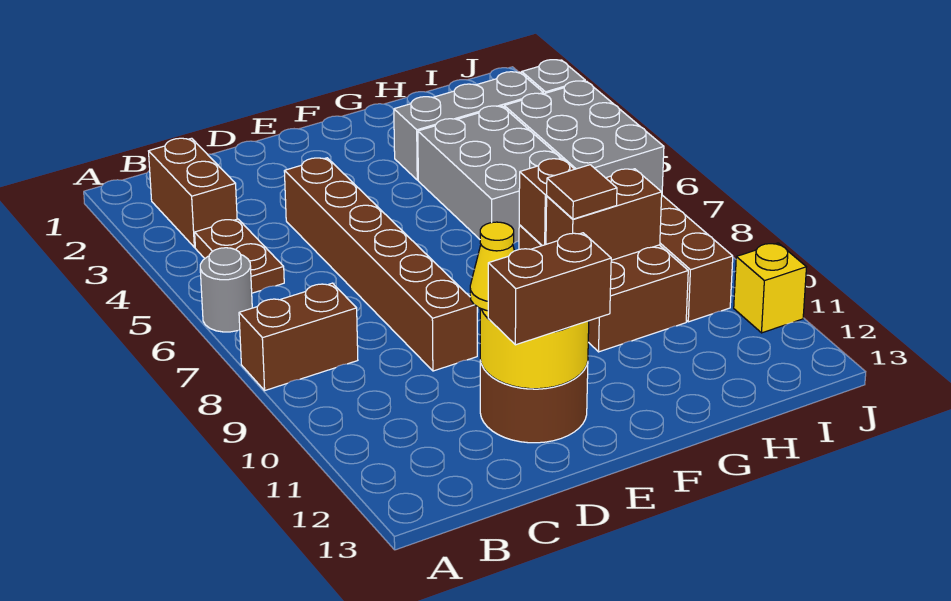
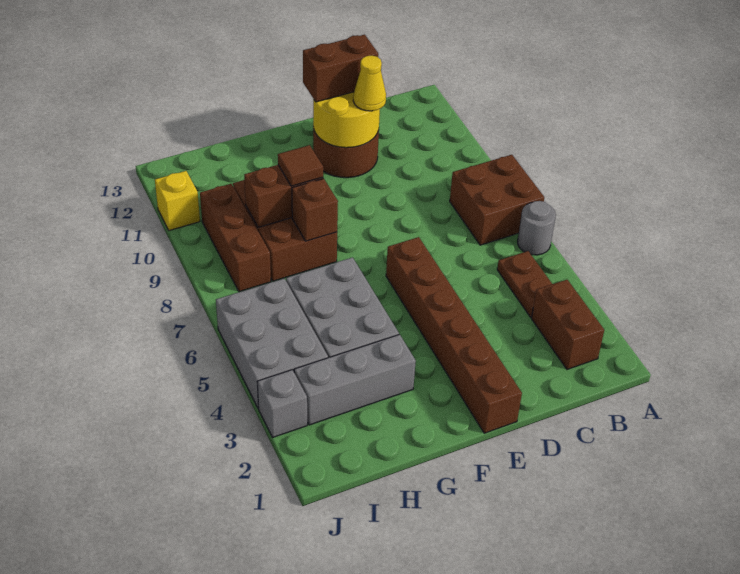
brown brick A8:B8 level 1 -> brown brick A7:B8 level 1
brown brick D4:D9 level 1 -> brown brick E1:E6 level 1

